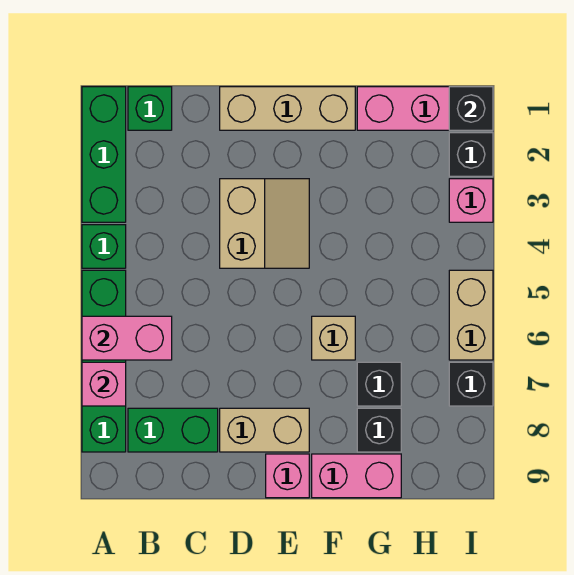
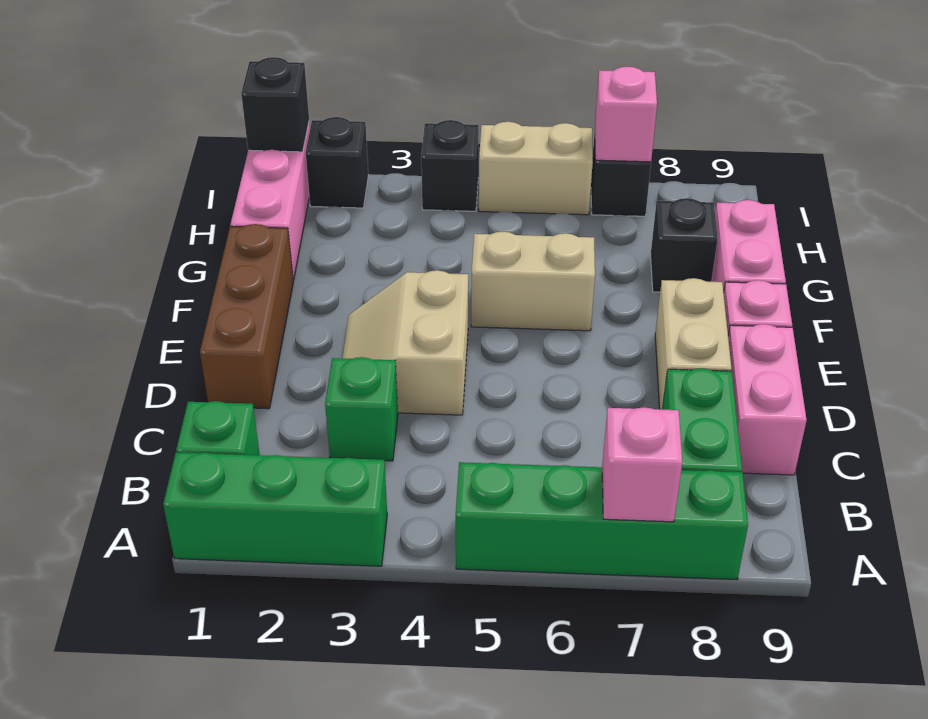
green brick A4 level 1 -> green brick C3 level 1
pink brick A6:B6 level 2 -> pink brick C9:D9 level 1
tan brick D1:F1 level 1 -> brown brick D1:F1 level 1
tan slope D3:E4 level 1 top D -> tan slope D3:E4 level 1 top 4
tan brick F6 level 1 -> tan brick F5:F6 level 1
black brick G7 level 1 -> black brick I4 level 1
pink brick I3 level 1 -> pink brick I7 level 2

